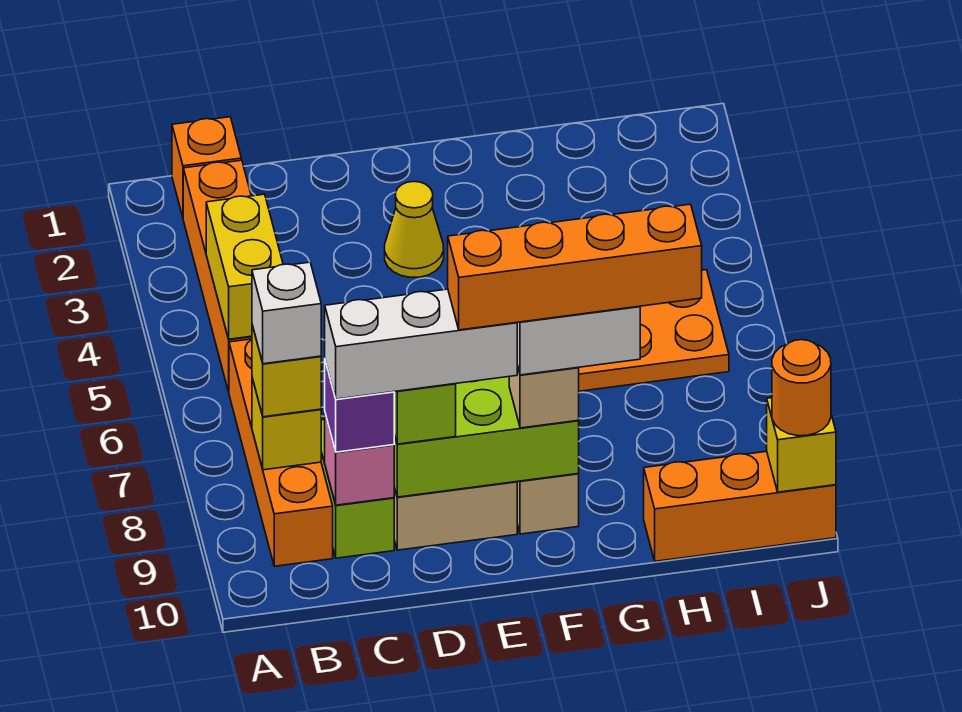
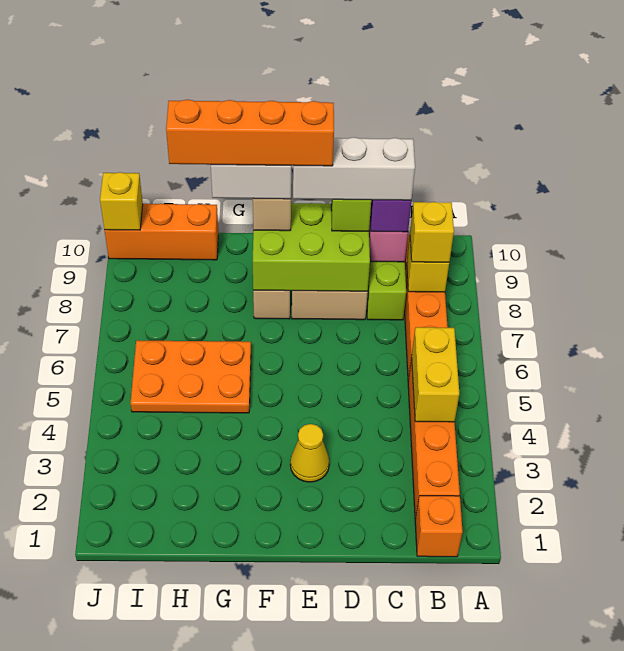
white brick B8 level 4 -> none
orange round brick J10 level 3 -> none

